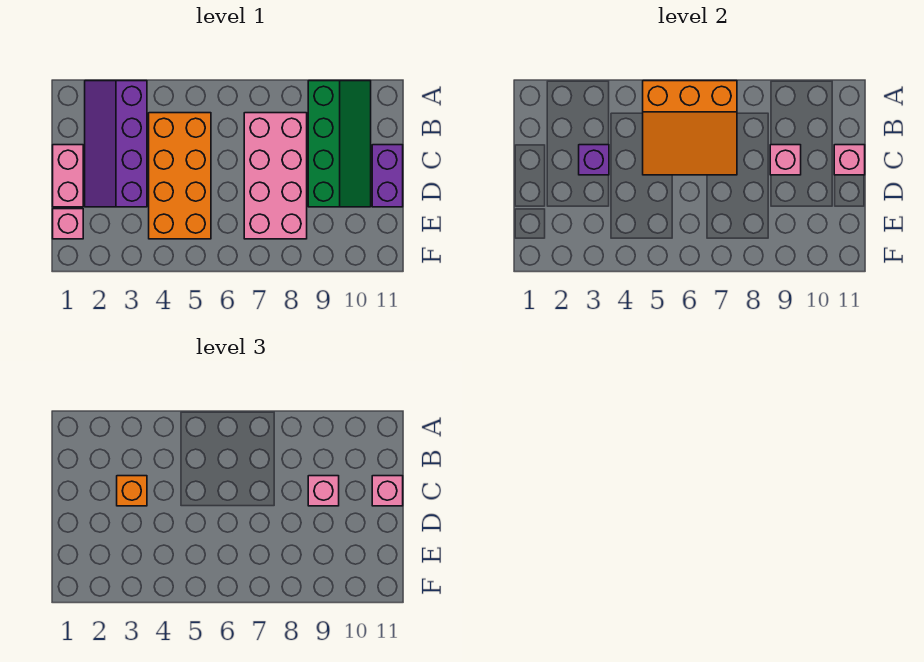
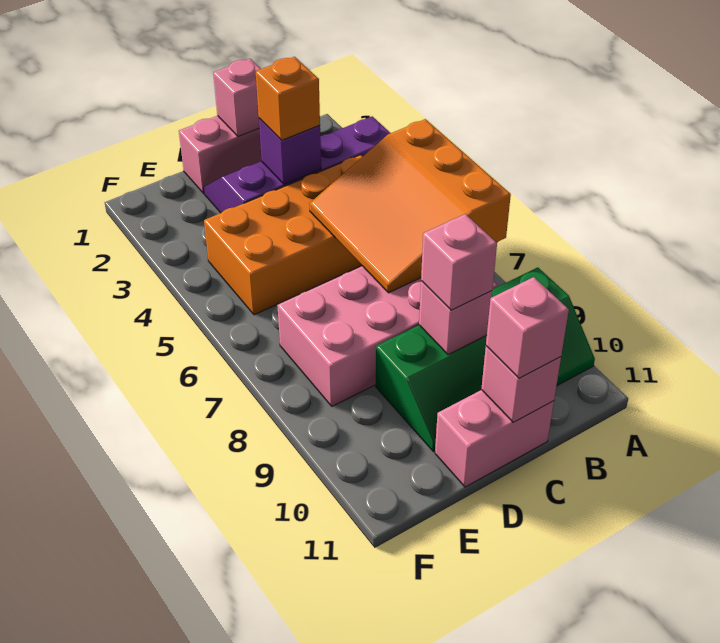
purple brick C11:D11 level 1 -> pink brick C11:D11 level 1
pink brick E1 level 1 -> pink brick C1 level 2

